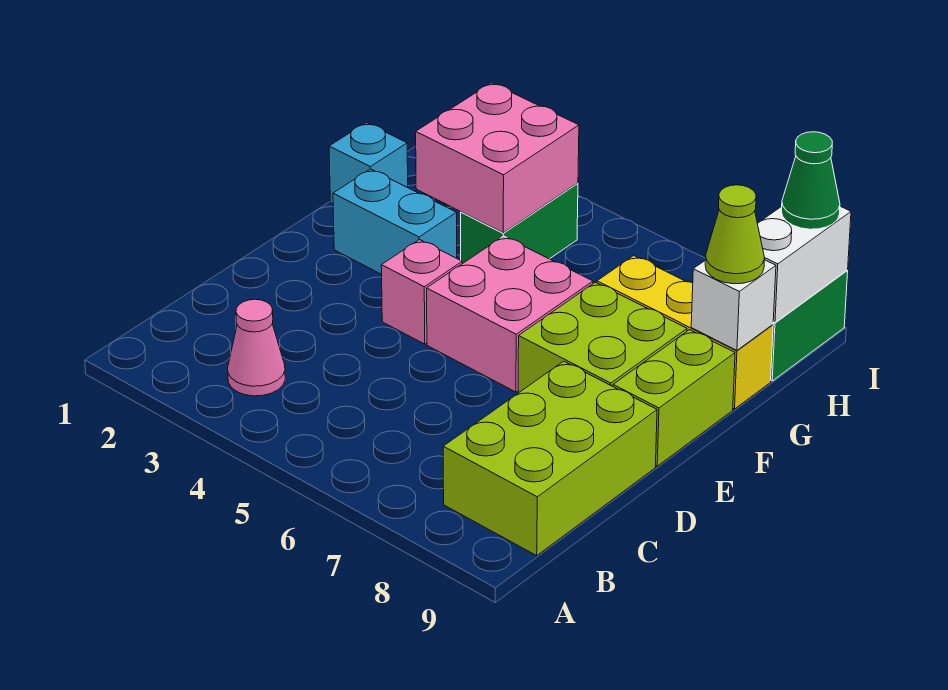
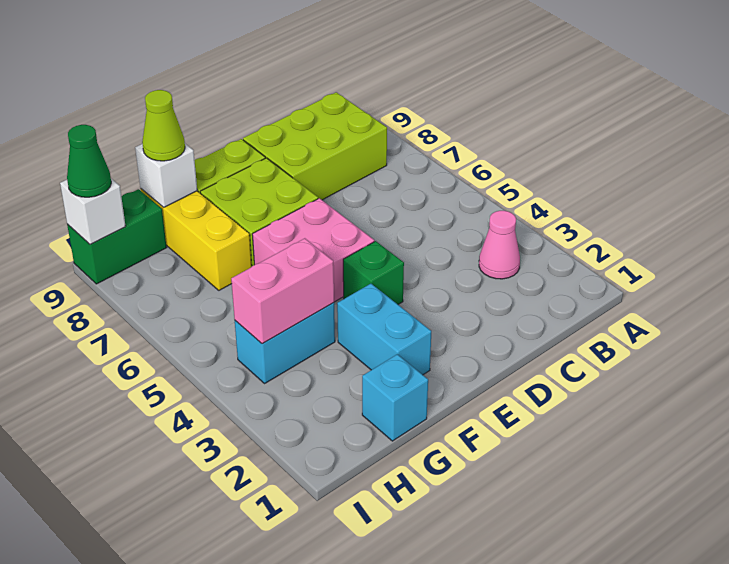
pink brick E4 level 1 -> green brick E4 level 1
pink brick G3:H4 level 2 -> pink brick G4:H4 level 2
green brick G4:H4 level 1 -> cyan brick G4:H4 level 1
white brick H9:I9 level 2 -> white brick I9 level 2

